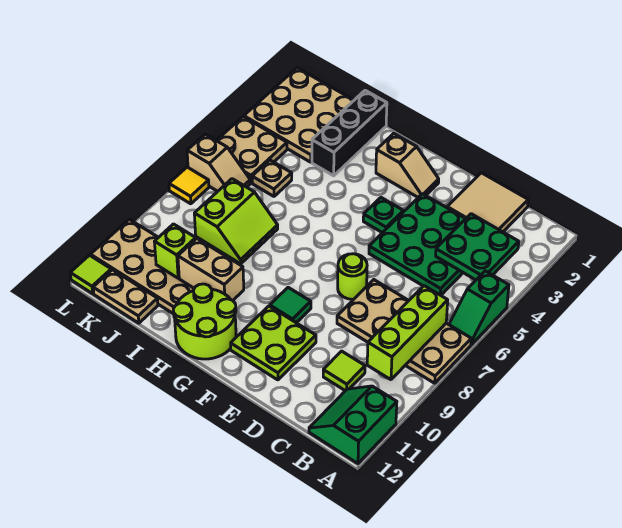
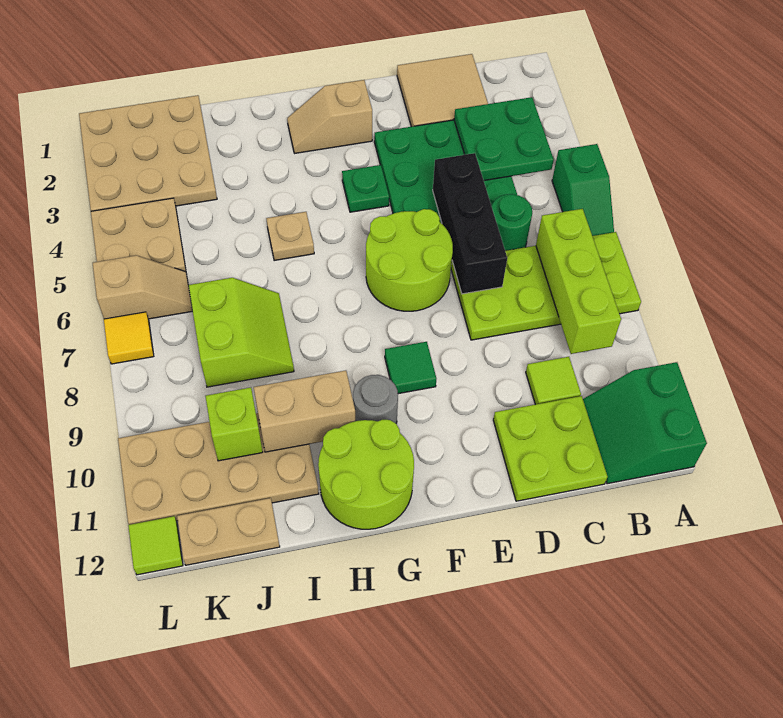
tan plate A7:D8 level 1 -> lime plate A7:D8 level 1
none -> green round brick C6 level 1
lime round brick E7 level 1 -> lime round brick E6:F7 level 1
lime plate E10:F11 level 1 -> lime plate C11:D12 level 1
tan slope F2:G2 level 1 top G -> tan slope F2:G2 level 1 top F
none -> grey round brick G10 level 1
black brick I1:I3 level 1 -> black brick D5:D7 level 2
tan plate J5 level 1 -> tan plate H5 level 1

